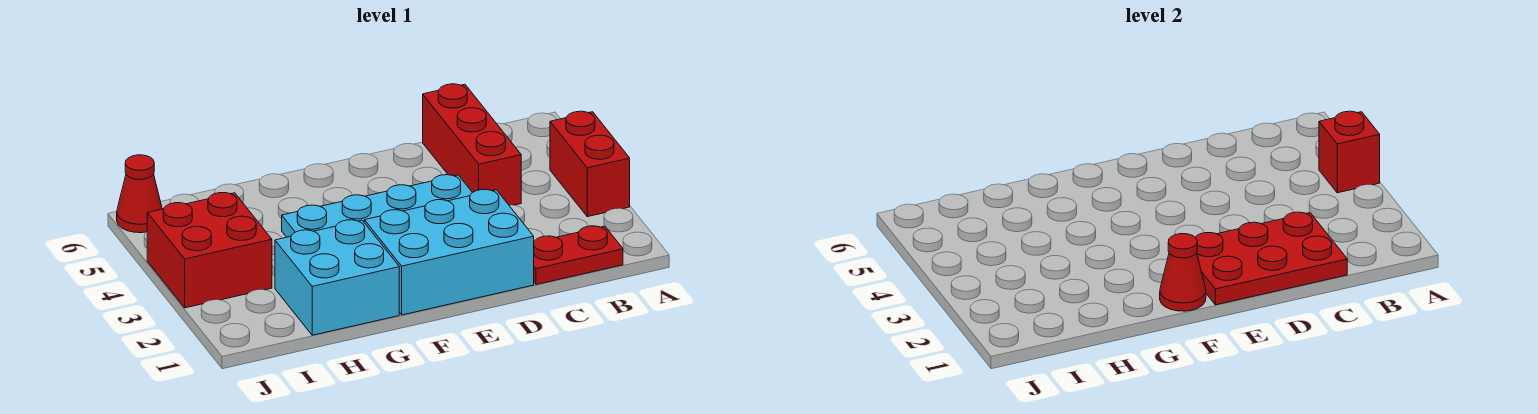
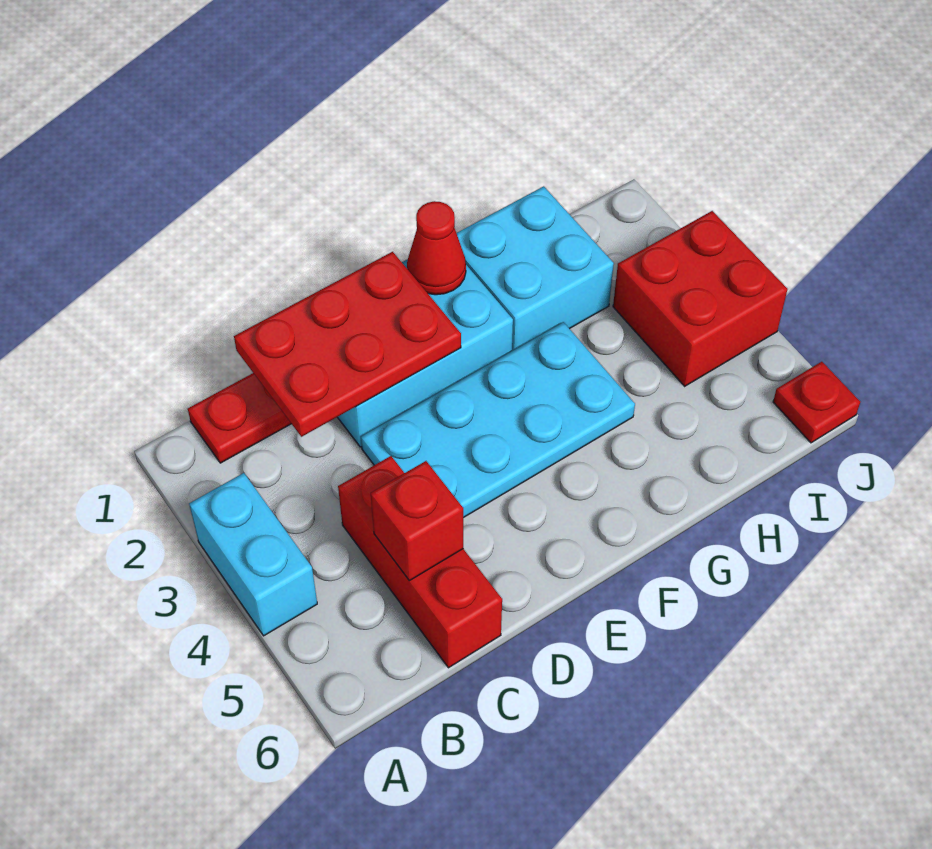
red brick A3:A4 level 1 -> cyan brick A3:A4 level 1
red brick A4 level 2 -> red brick C5 level 2
red cone J6 level 1 -> red plate J6 level 1

